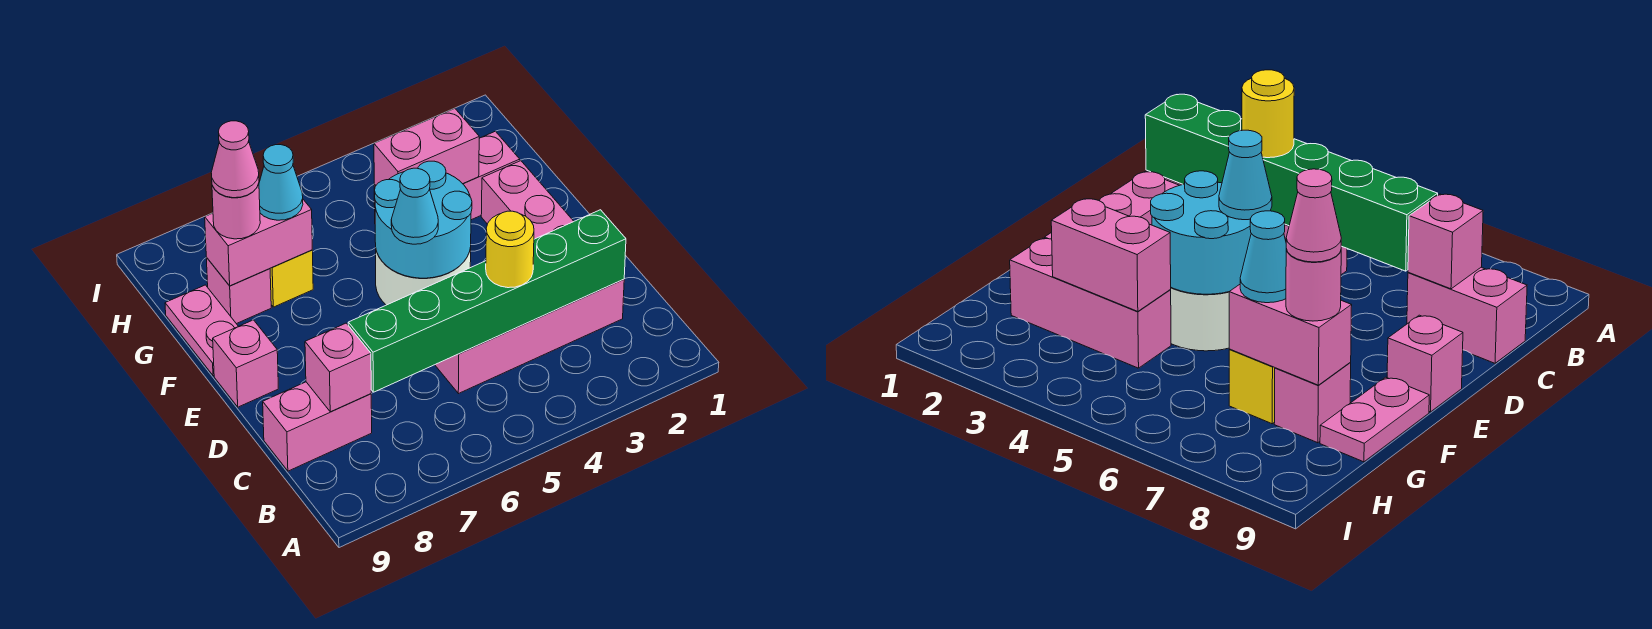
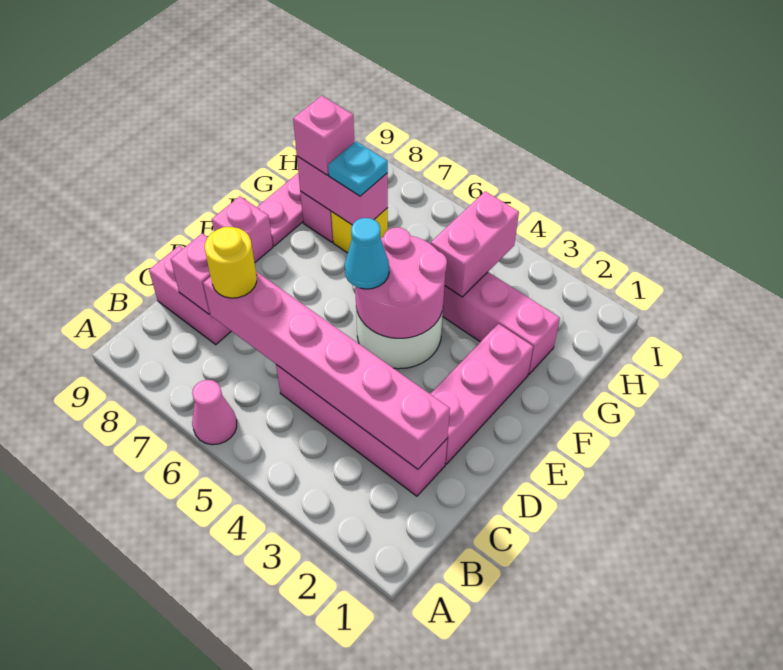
green brick C2:C7 level 2 -> pink brick C2:C7 level 2
yellow round brick C4 level 3 -> yellow round brick C7 level 3
cyan round brick E4:F5 level 2 -> pink round brick E4:F5 level 2
pink brick G3:G4 level 2 -> pink brick G4:H4 level 2
cyan cone G7 level 3 -> cyan plate G7 level 3
pink round brick G8 level 3 -> pink brick G8 level 3
pink cone G8 level 4 -> pink cone A6 level 1

